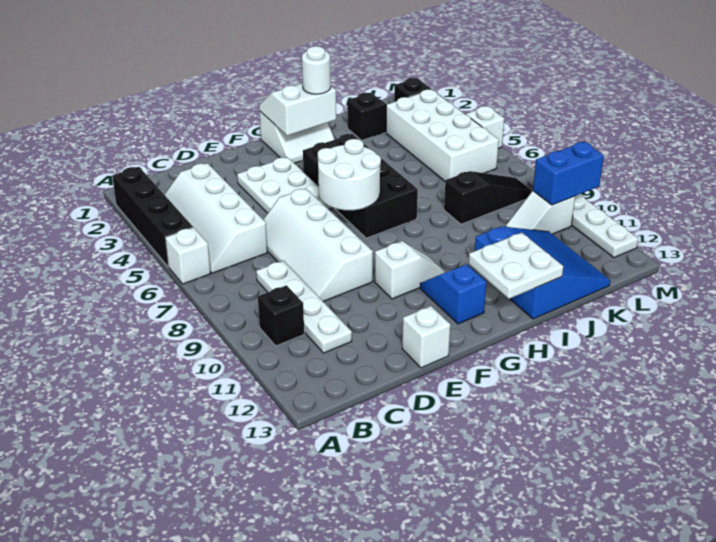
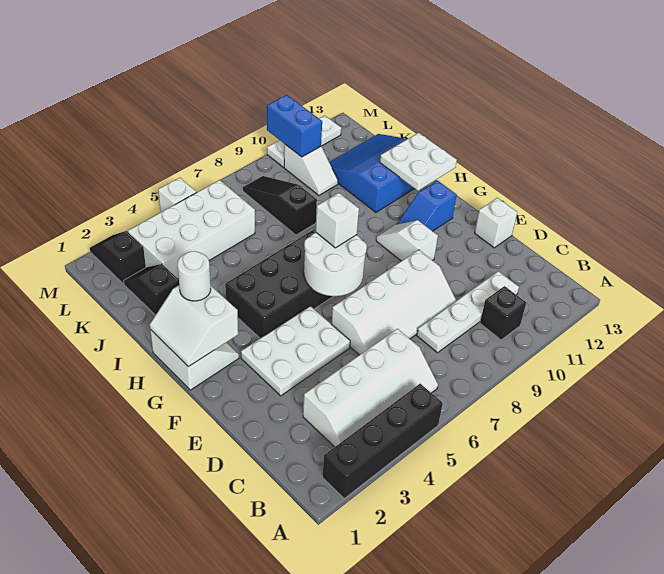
white brick A6 level 1 -> white brick G7 level 3

